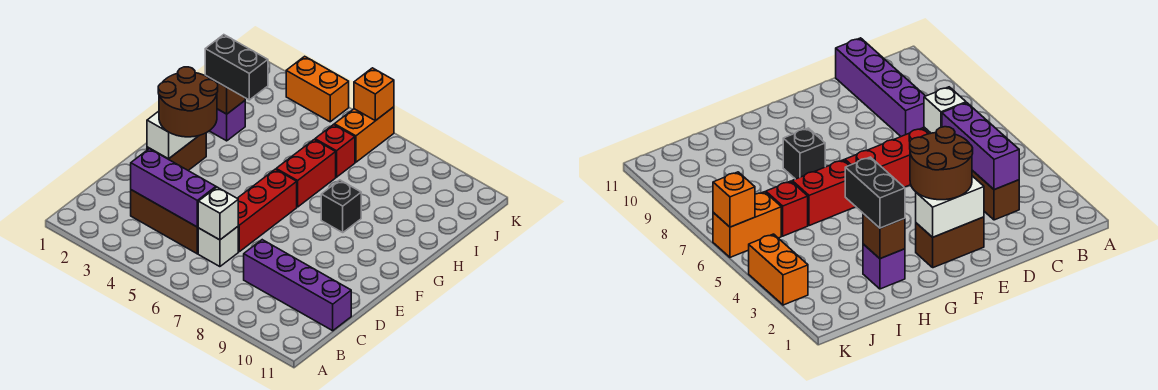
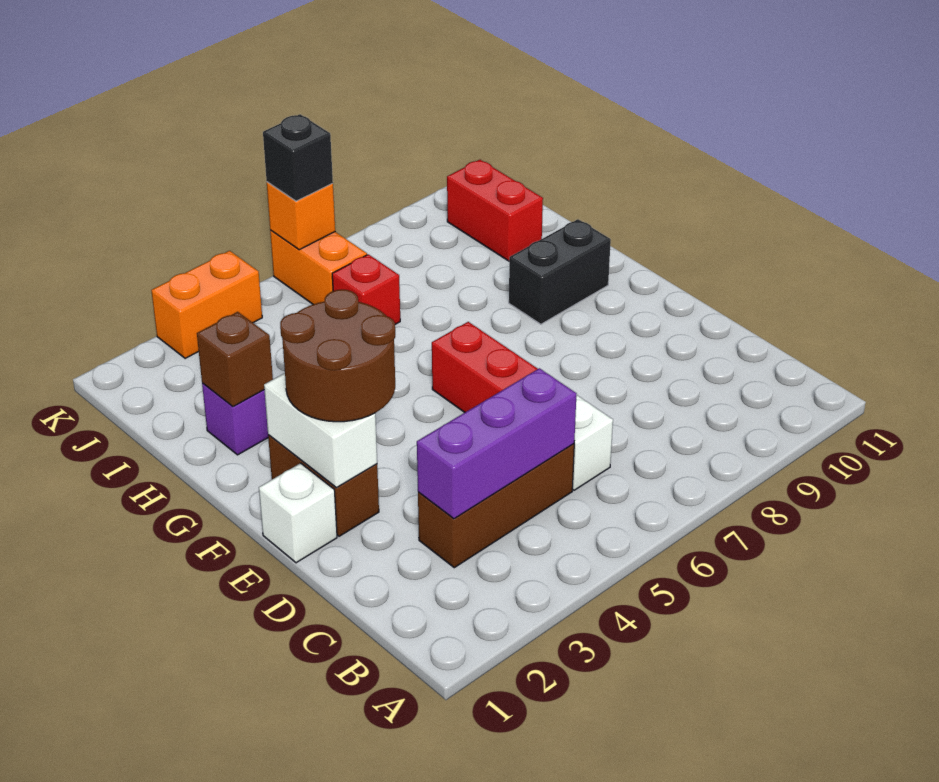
white brick C6 level 2 -> white brick E1 level 1
purple brick C8:C11 level 1 -> none
red brick G6:H6 level 1 -> red brick I10:J10 level 1
black brick G8 level 1 -> black brick K6 level 3
black brick H2:H3 level 3 -> black brick G9:G10 level 1

